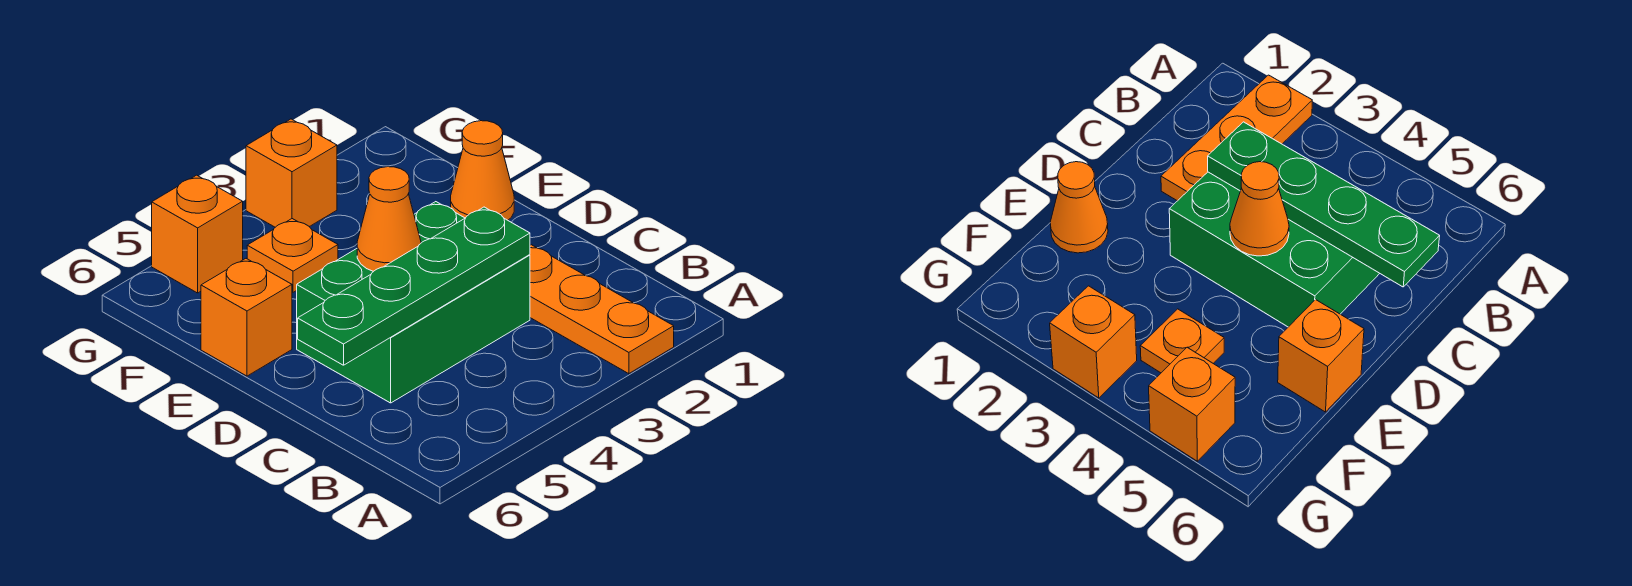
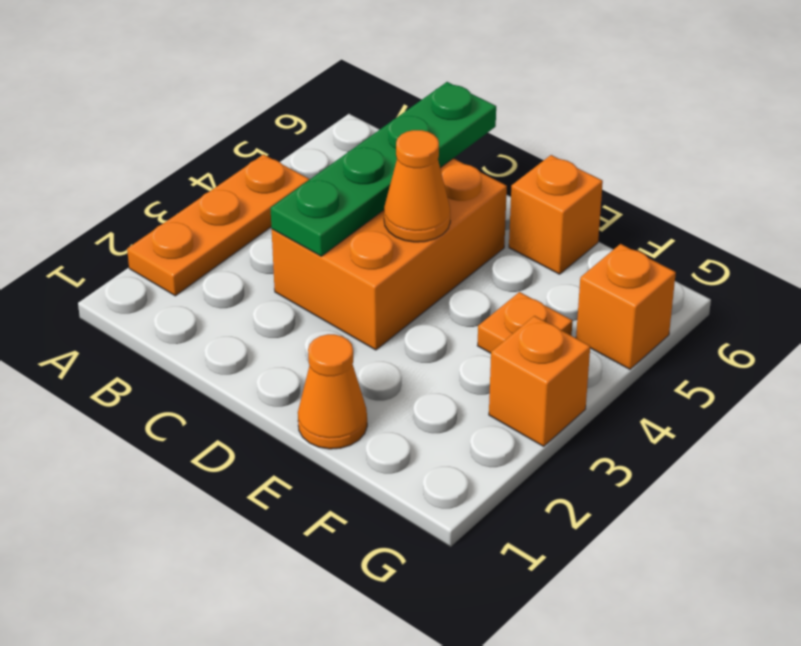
orange plate A2:C2 level 1 -> orange plate A2:A4 level 1
green brick C3:D5 level 1 -> orange brick C3:D5 level 1

